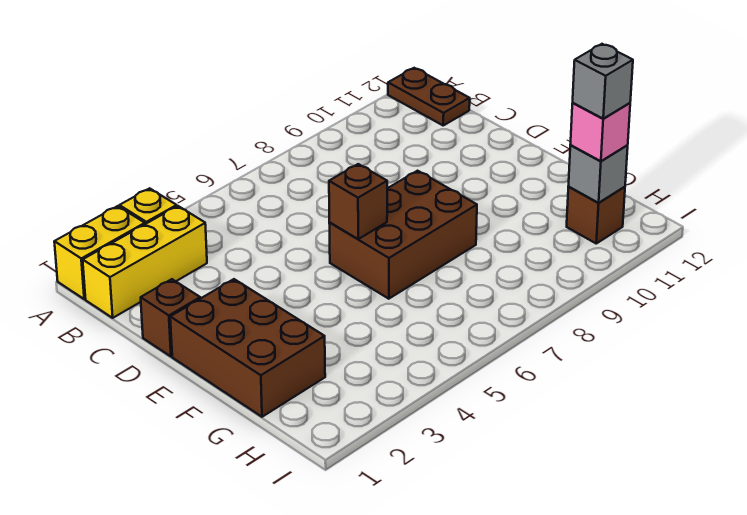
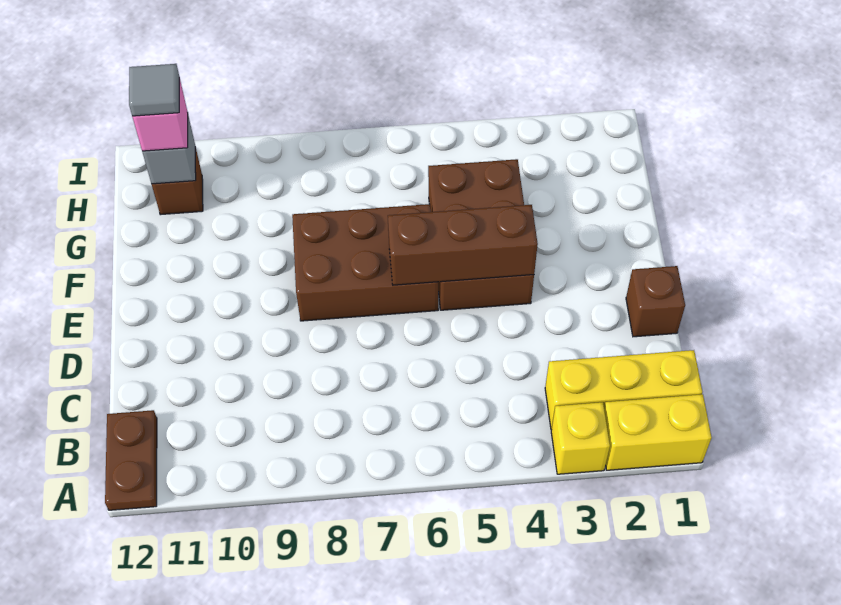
brown brick E1:G2 level 1 -> brown brick E4:G5 level 1
brown brick E6 level 2 -> brown brick E4:E6 level 2
grey brick H11 level 4 -> grey tile H11 level 4

